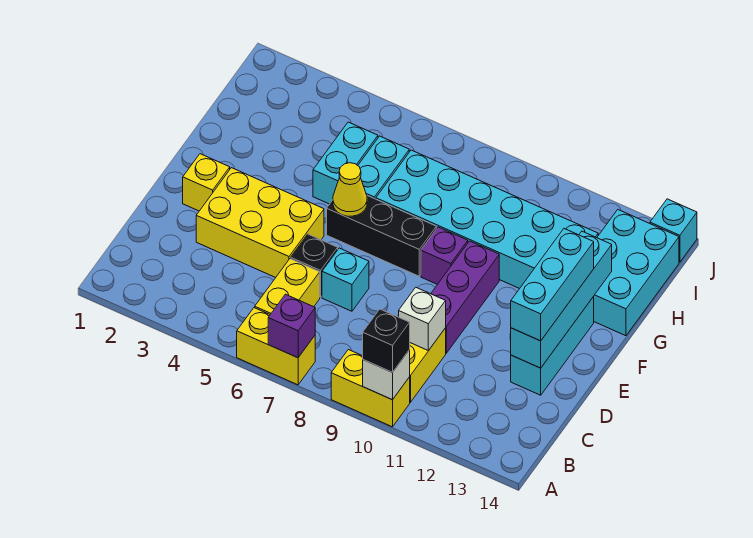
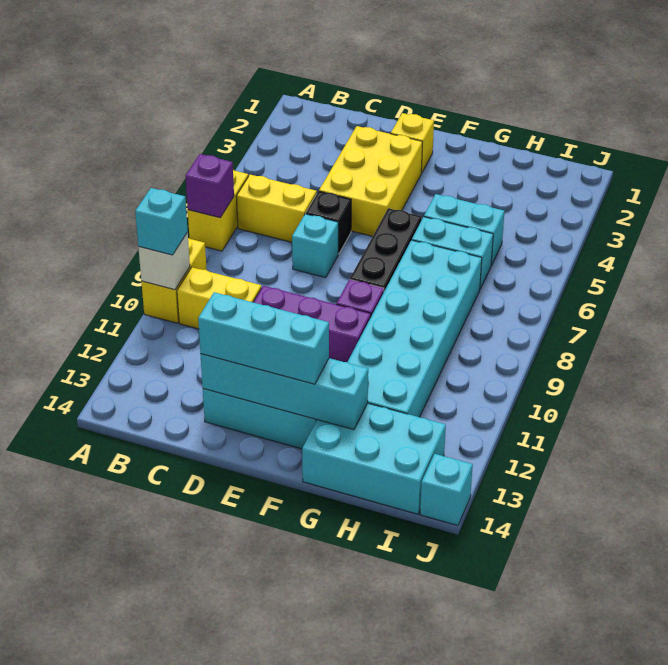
black brick A10 level 3 -> cyan brick A10 level 3
white brick C10 level 2 -> none
yellow cone F6 level 2 -> none

